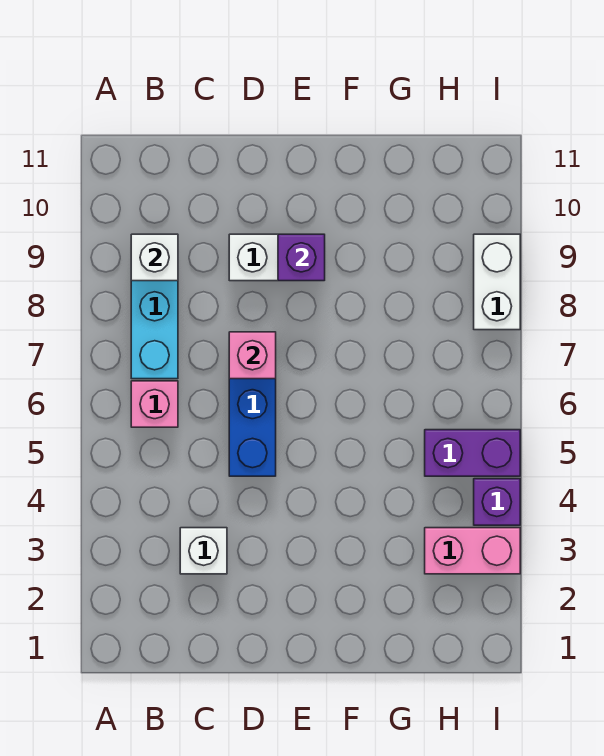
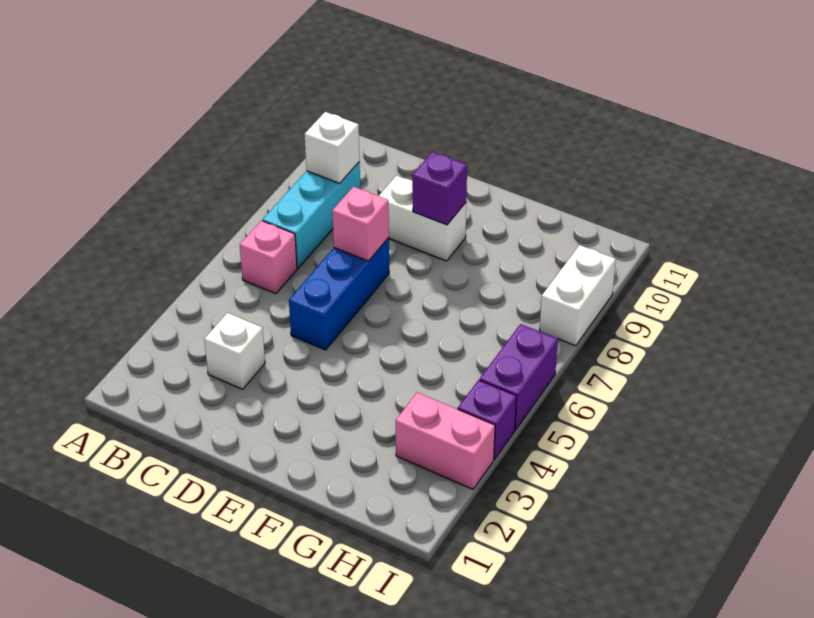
purple brick H5:I5 level 1 -> purple brick I5:I6 level 1

